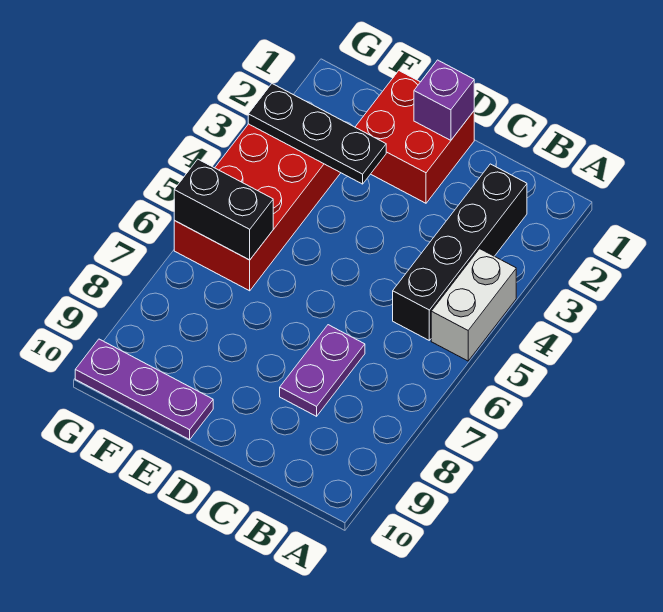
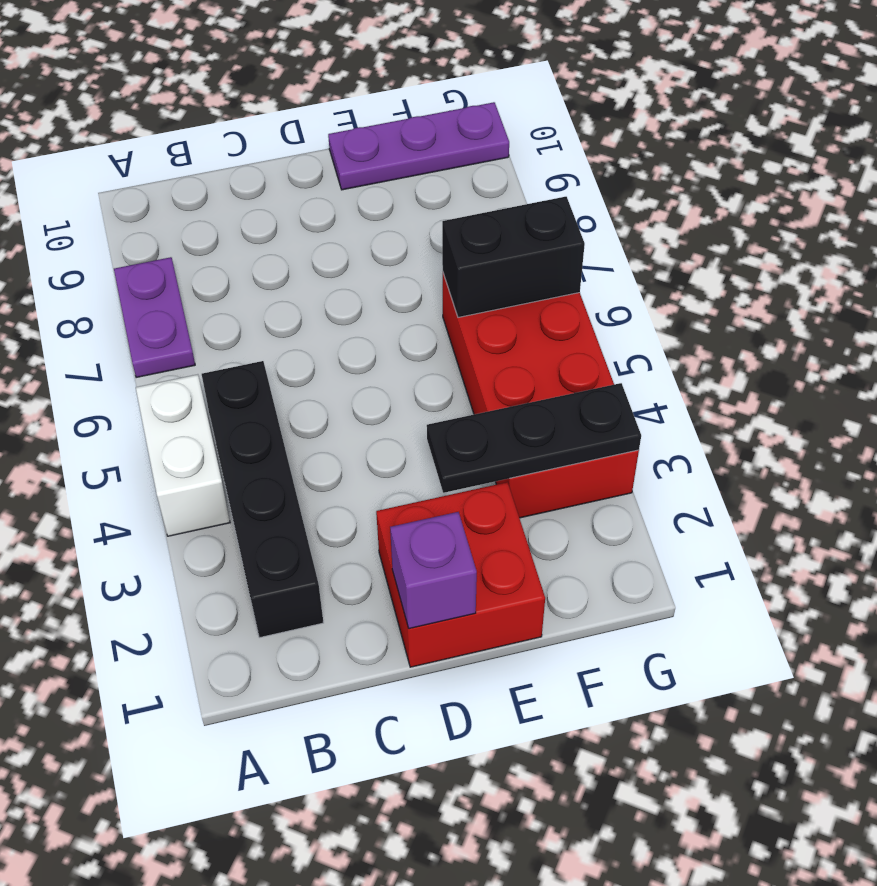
purple plate C7:C8 level 1 -> purple plate A7:A8 level 1

